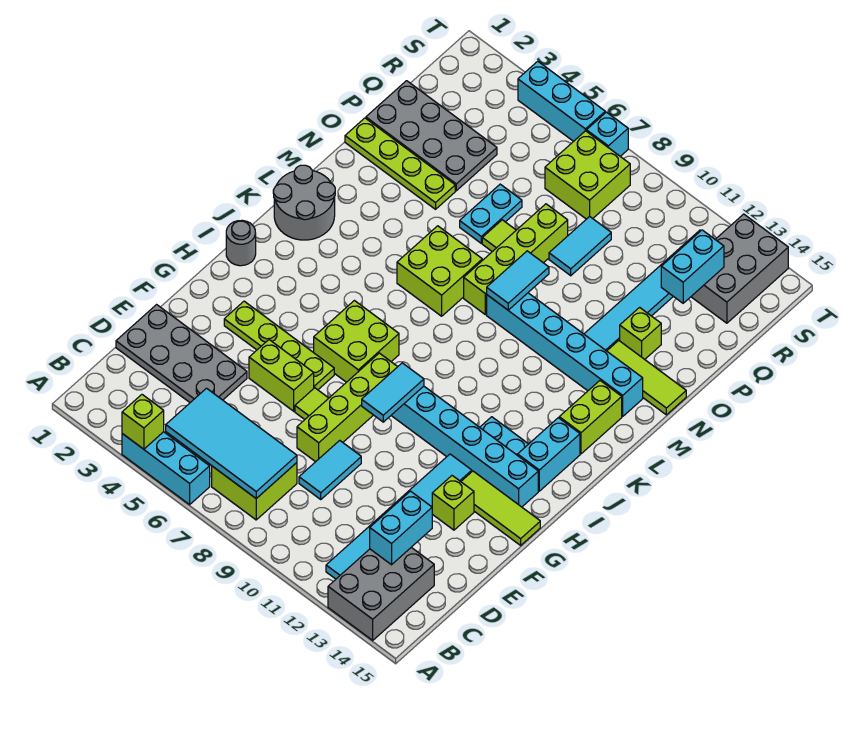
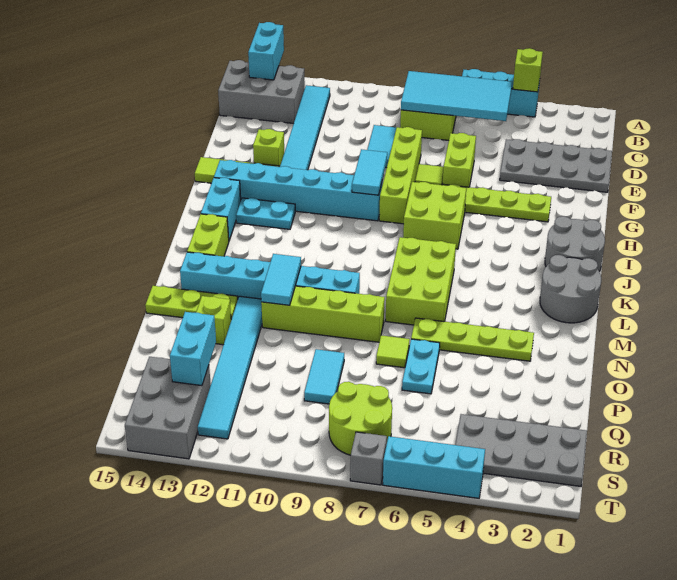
grey brick A13:C14 level 1 -> grey brick B13:C15 level 1
cyan brick C13:D13 level 2 -> cyan brick A14:B14 level 2
lime brick F5:F6 level 1 -> lime brick E6:F6 level 1
grey round brick I1 level 1 -> grey round brick I1:J2 level 1
lime brick L6:M7 level 1 -> lime brick K6:M7 level 1
lime brick M8:P8 level 1 -> lime brick N8:N11 level 1
cyan tile M9:N9 level 2 -> cyan tile M11:N11 level 2
lime tile N13:N15 level 1 -> lime plate N13:N15 level 1
lime plate O1:O4 level 1 -> lime plate N3:N6 level 1
grey plate P1:Q4 level 1 -> grey plate R1:S4 level 1
lime brick R7:S8 level 1 -> lime round brick R7:S8 level 1
cyan brick T7 level 1 -> grey brick T7 level 1

